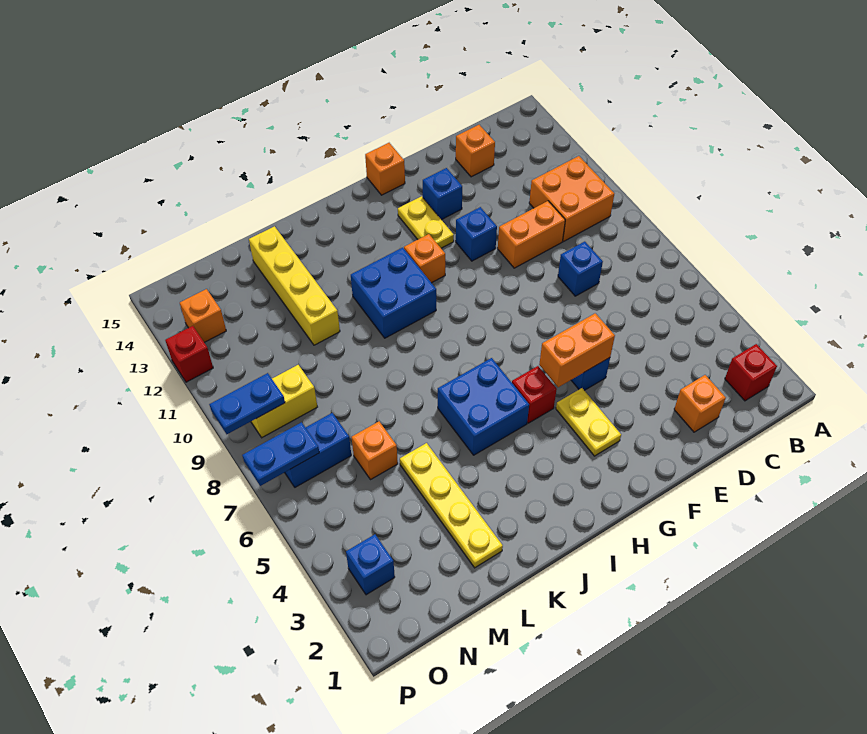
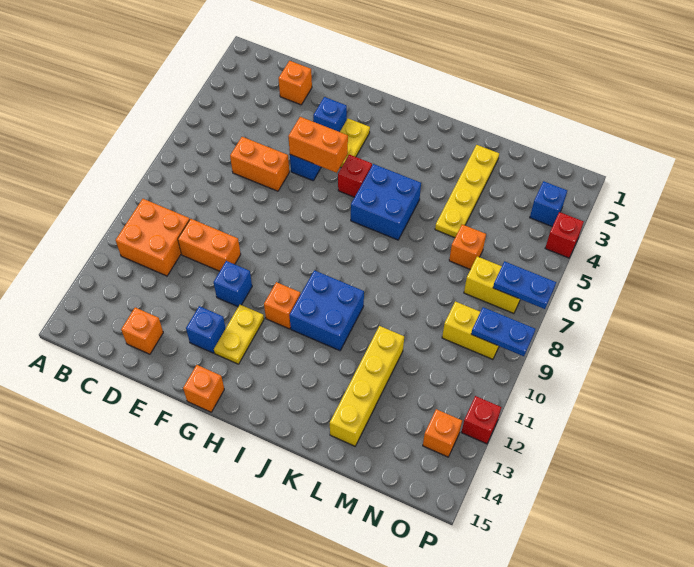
red brick B2 level 1 -> red brick P4 level 1
none -> orange brick D6:E6 level 1
blue brick D8 level 1 -> blue brick F3 level 1
blue brick N7:O7 level 1 -> yellow brick N7:O7 level 1

